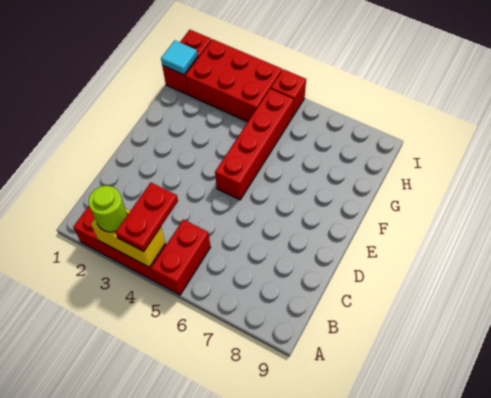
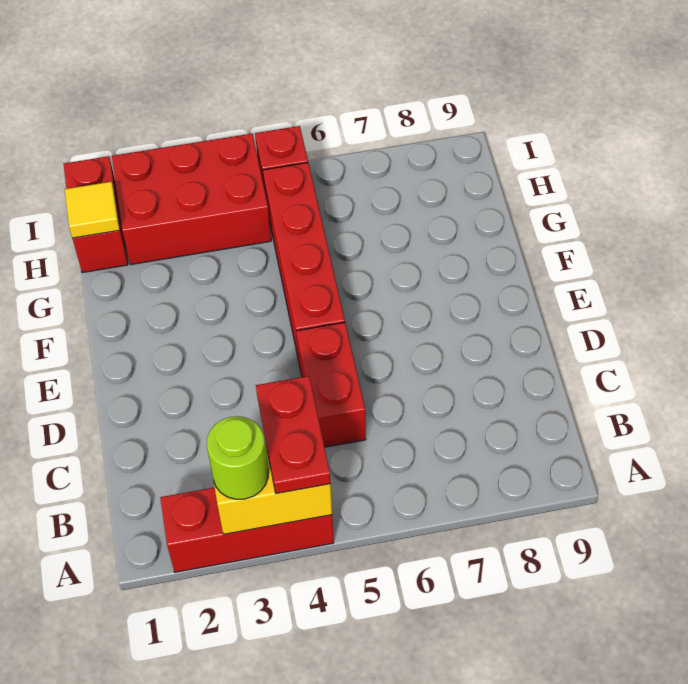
red brick A5:B5 level 1 -> red brick C5:D5 level 1
cyan tile H1 level 2 -> yellow tile H1 level 2

